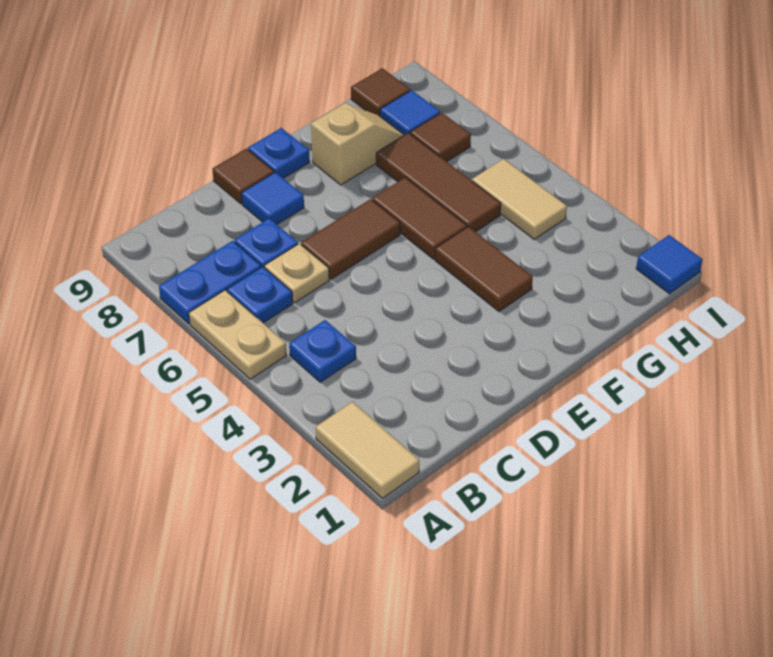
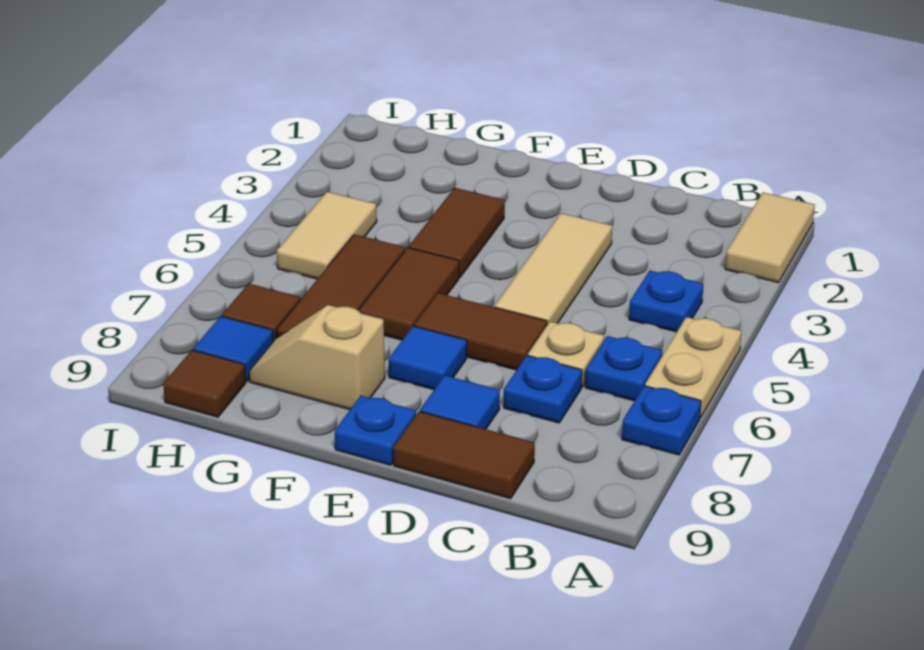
blue plate A7:B7 level 1 -> blue plate A7 level 1
none -> tan tile D3:D5 level 1
brown tile D9 level 1 -> brown tile C9:D9 level 1
blue tile I1 level 1 -> blue tile E7 level 1

